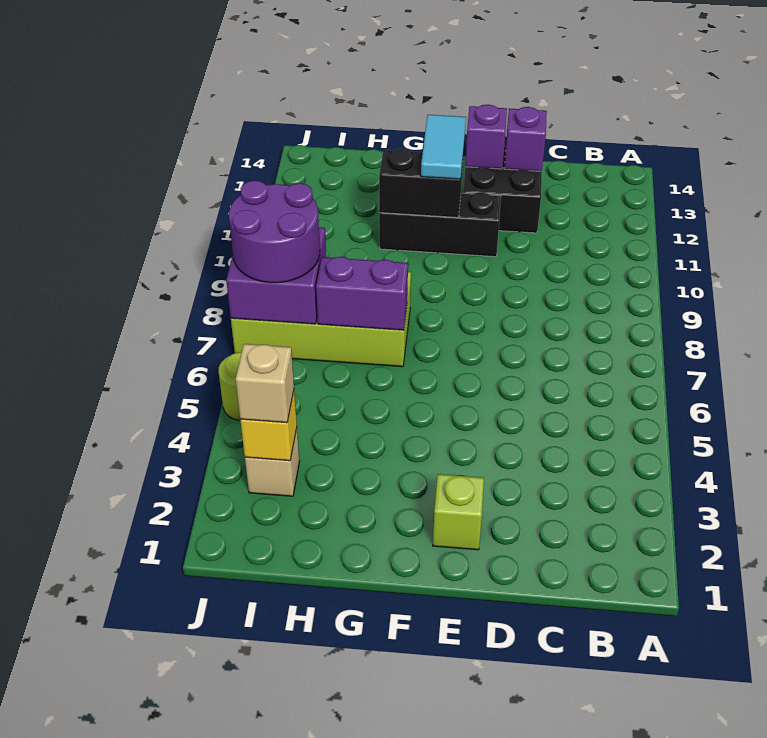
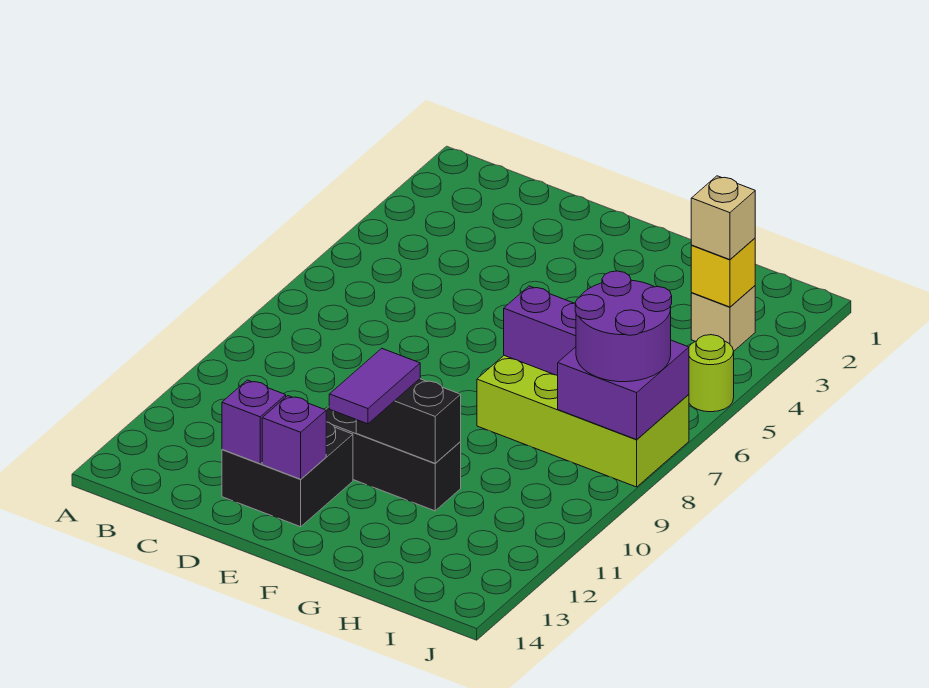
lime brick E2 level 1 -> none
cyan tile F11:F12 level 3 -> purple tile F11:F12 level 3

